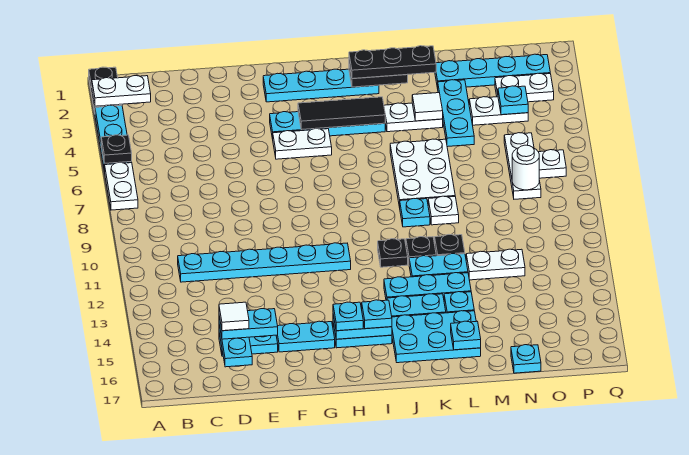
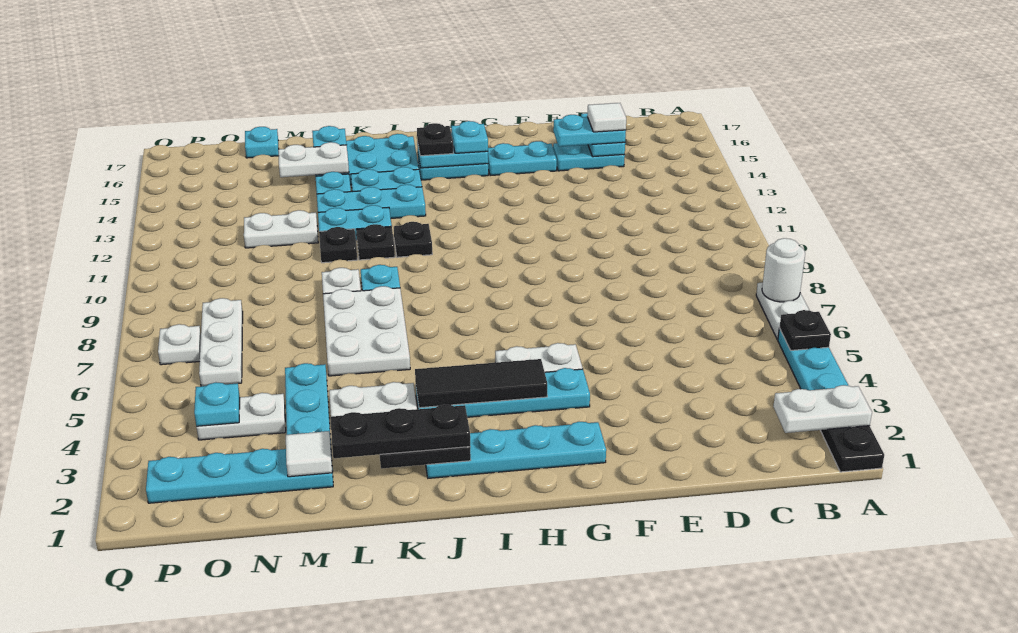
cyan plate C11:H11 level 1 -> none
cyan plate I15 level 3 -> black plate I15 level 3
white tile L4 level 2 -> white tile M2 level 2
white plate O3:P3 level 1 -> white plate L15:M15 level 2
white round brick O8 level 2 -> white round brick A7 level 2

